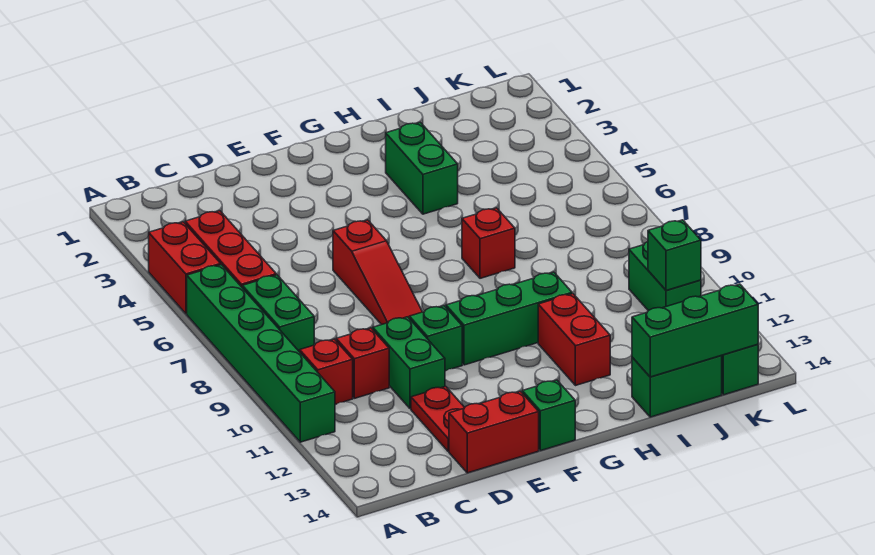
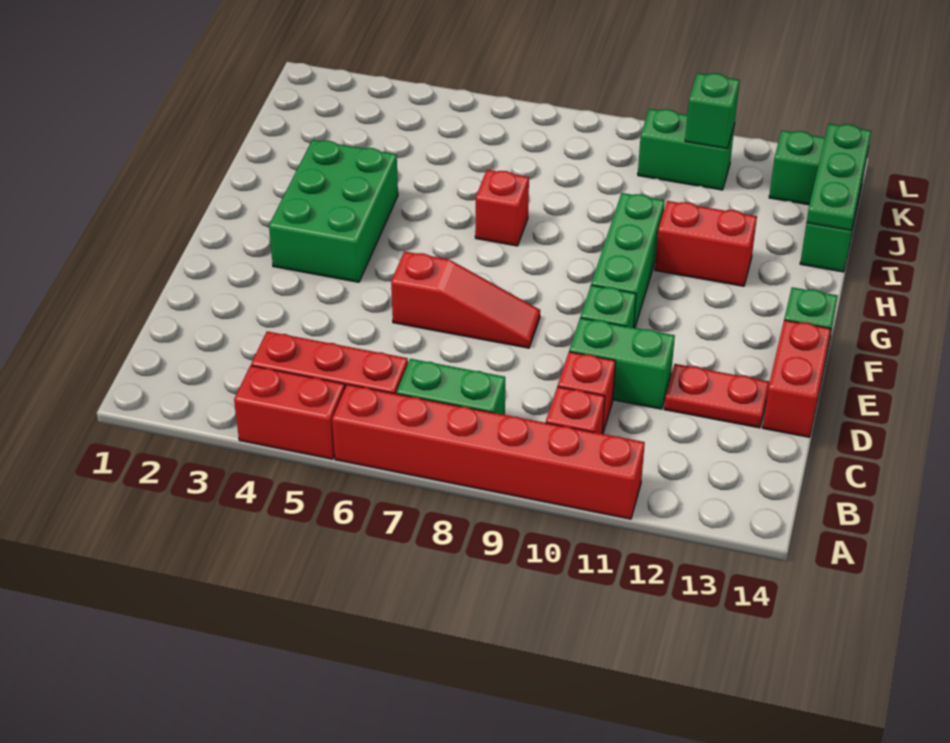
green brick A6:A11 level 1 -> red brick A6:A11 level 1
green brick H3:H4 level 1 -> green brick F3:H4 level 1
green brick I14:K14 level 2 -> green plate I14:K14 level 2

